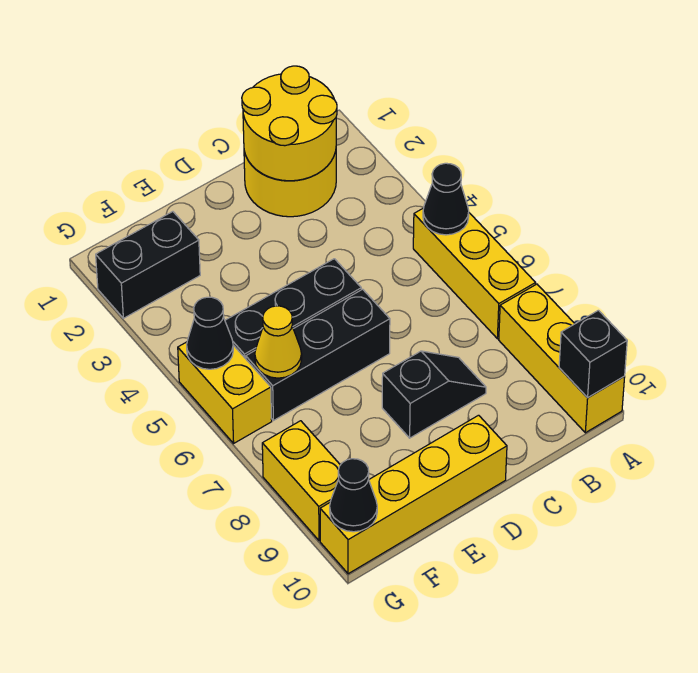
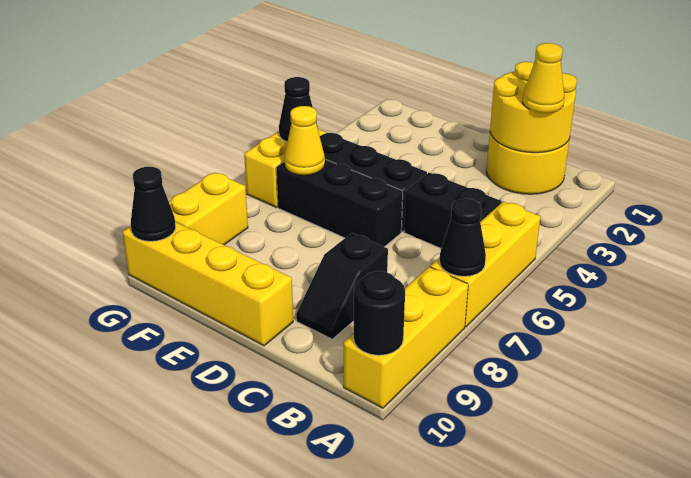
black cone A5 level 2 -> black cone A7 level 2
black brick A10 level 2 -> black round brick A10 level 2
none -> yellow cone B2 level 3
black slope C8:D8 level 1 top D -> black slope C8:C9 level 1 top 8
black brick F2:G2 level 1 -> black brick B5:C5 level 1

